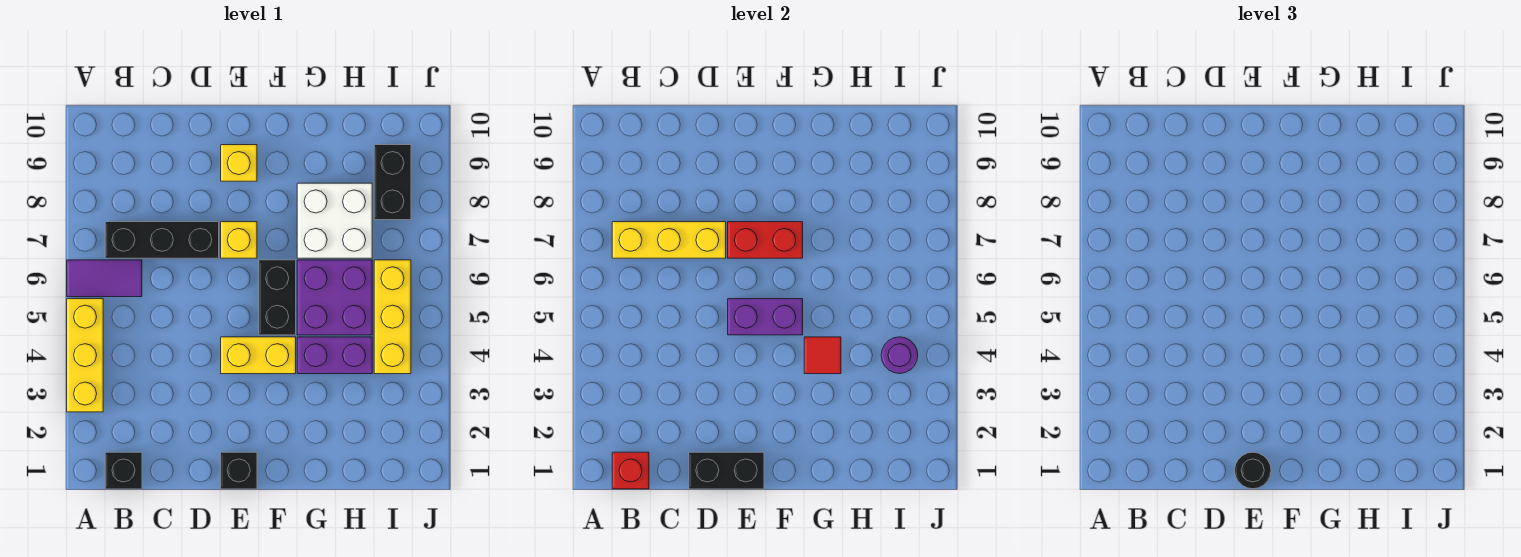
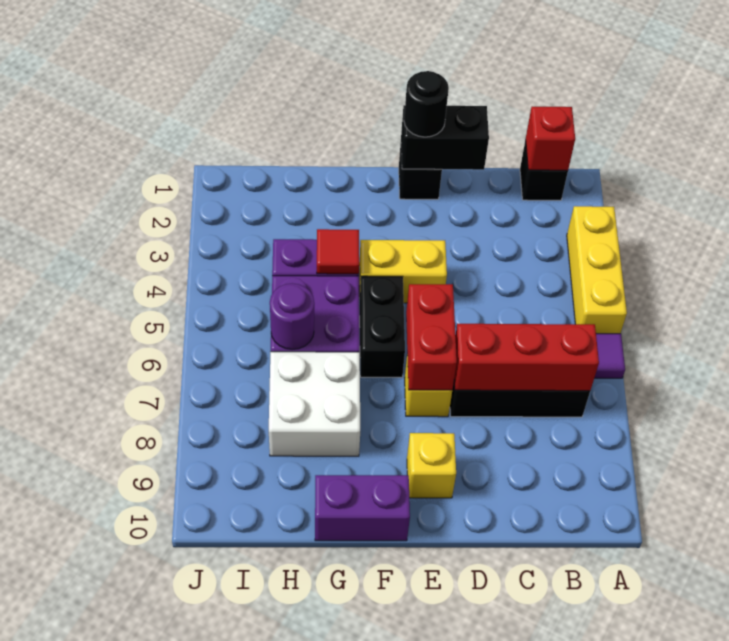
yellow brick B7:D7 level 2 -> red brick B7:D7 level 2
purple brick E5:F5 level 2 -> purple brick F10:G10 level 1
red brick E7:F7 level 2 -> red brick E6:E7 level 2
yellow brick I4:I6 level 1 -> none
purple round brick I4 level 2 -> purple round brick H6 level 2
black brick I8:I9 level 1 -> none

